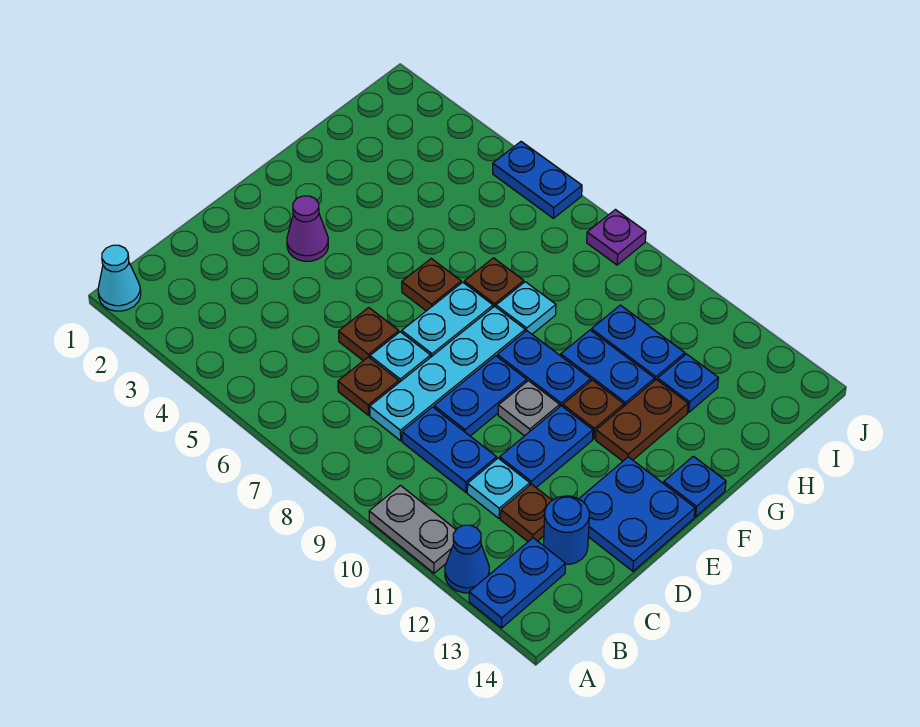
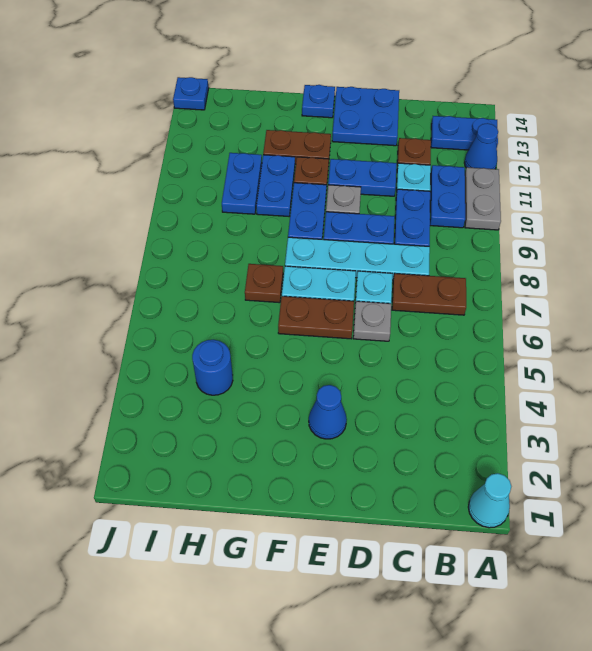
brown plate C7 level 1 -> brown plate B7:C7 level 1
blue round brick C13 level 1 -> blue round brick H4 level 1
brown plate D6 level 1 -> grey plate D6 level 1
purple cone E3 level 1 -> blue cone E3 level 1
brown plate F6 level 1 -> brown plate E6:F6 level 1
cyan plate G8 level 1 -> none
blue plate H12 level 1 -> blue plate J14 level 1
blue plate J5:J6 level 1 -> blue plate B10:B11 level 1
purple plate J8 level 1 -> none

